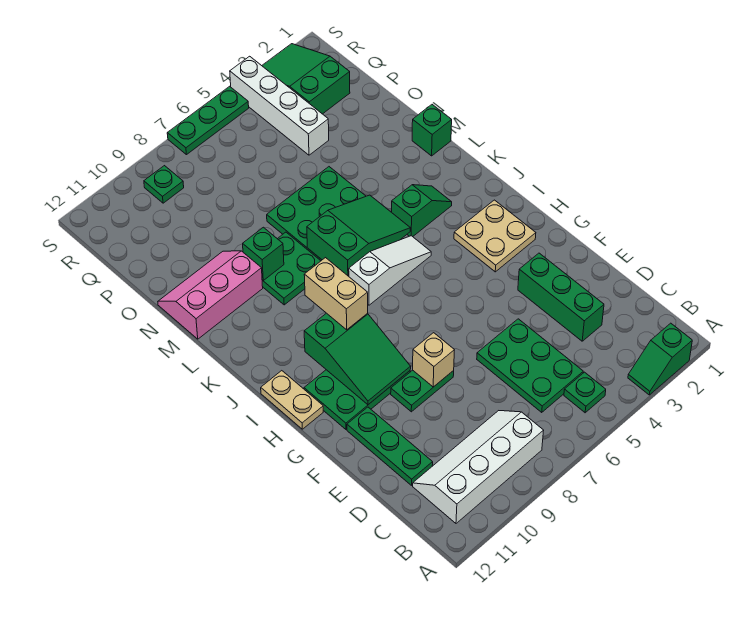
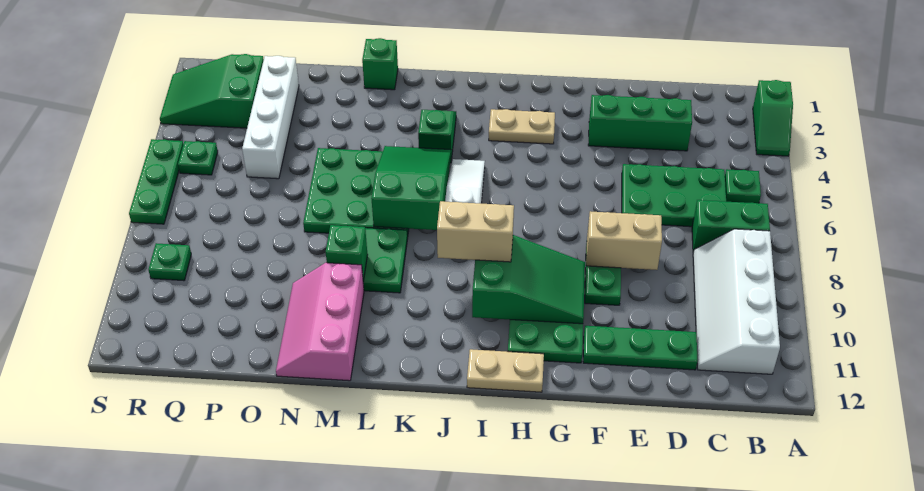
none -> green brick B7:C7 level 1
tan brick F8 level 2 -> tan brick E8:F8 level 2
tan plate H2:I3 level 1 -> tan plate H3:I3 level 1
white brick P4:S4 level 1 -> white brick P2:P5 level 1
none -> green plate R5 level 1

